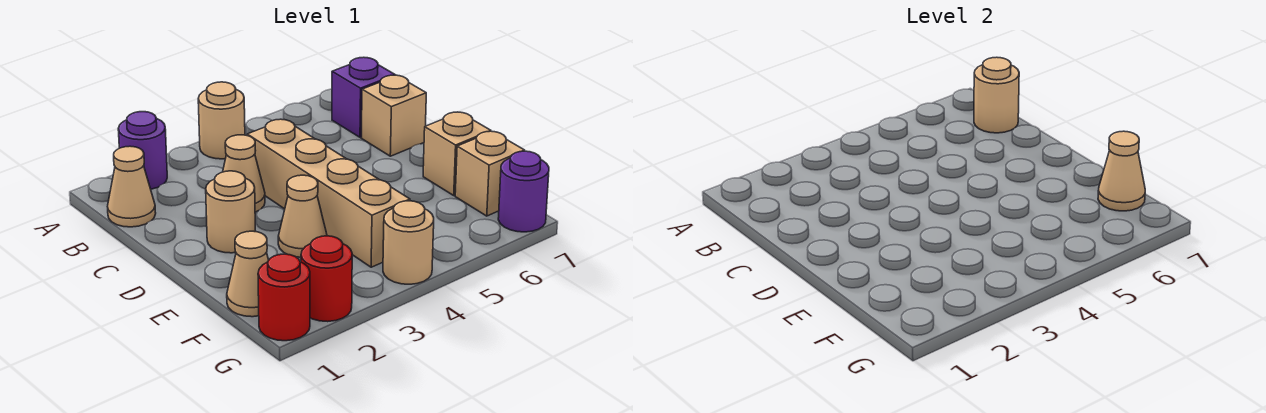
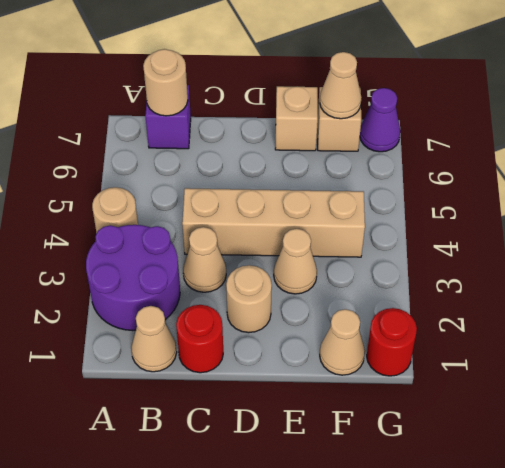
purple round brick A2 level 1 -> purple round brick A2:B3 level 1
tan brick C7 level 1 -> none
red round brick G2 level 1 -> red round brick C1 level 1
tan round brick G4 level 1 -> none
purple round brick G7 level 1 -> purple cone G7 level 1

